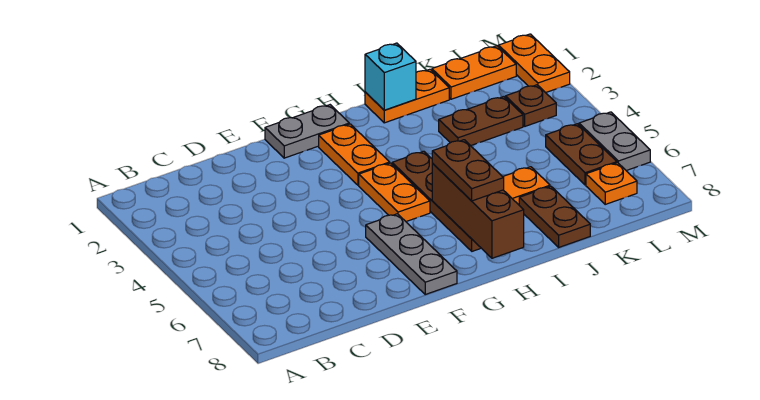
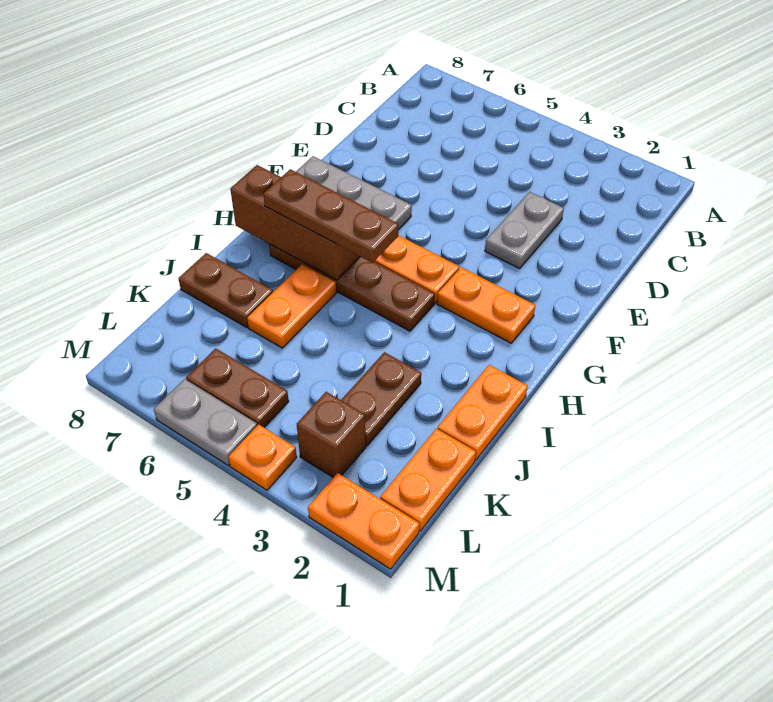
grey plate F1:G1 level 1 -> grey plate D3:E3 level 1
brown plate H6:H7 level 3 -> brown plate H5:H7 level 3
cyan brick I1 level 2 -> none
brown plate L3 level 1 -> brown brick L3 level 1
orange plate L7 level 1 -> orange plate M4 level 1

